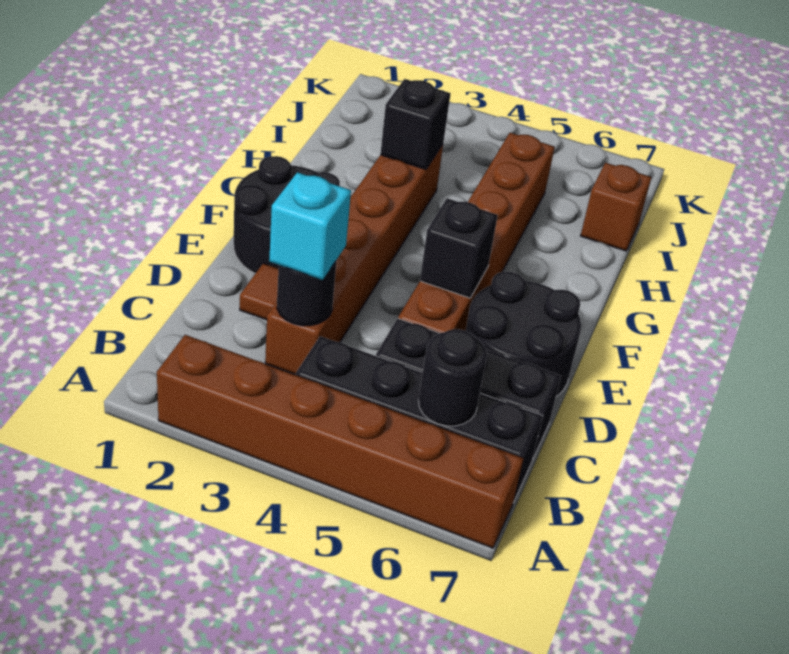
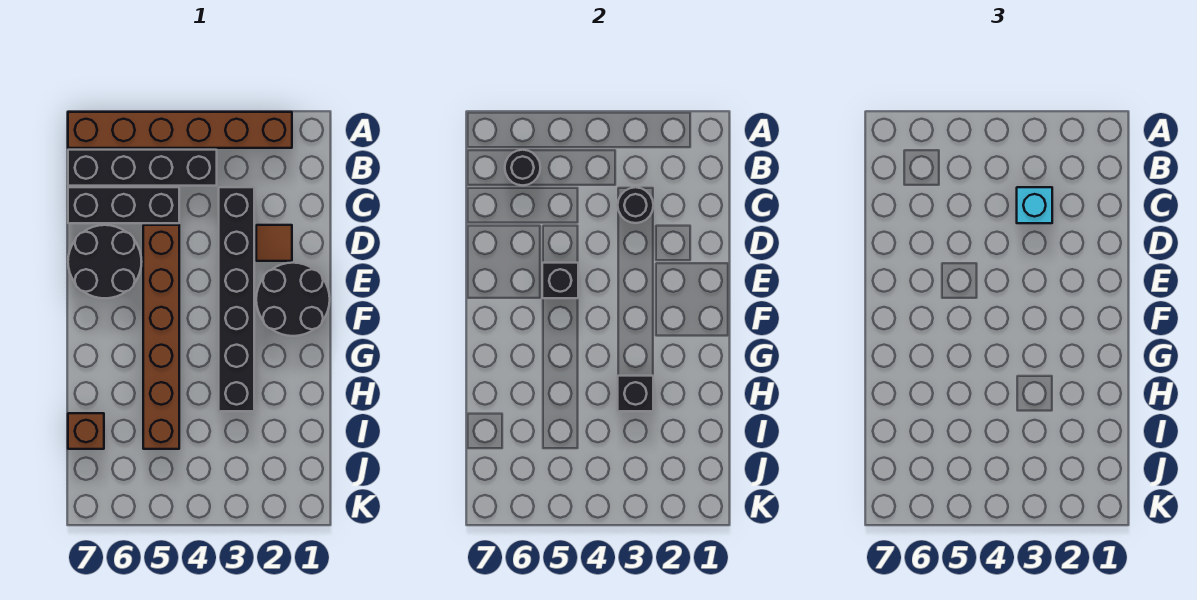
brown brick C3:H3 level 1 -> black brick C3:H3 level 1

